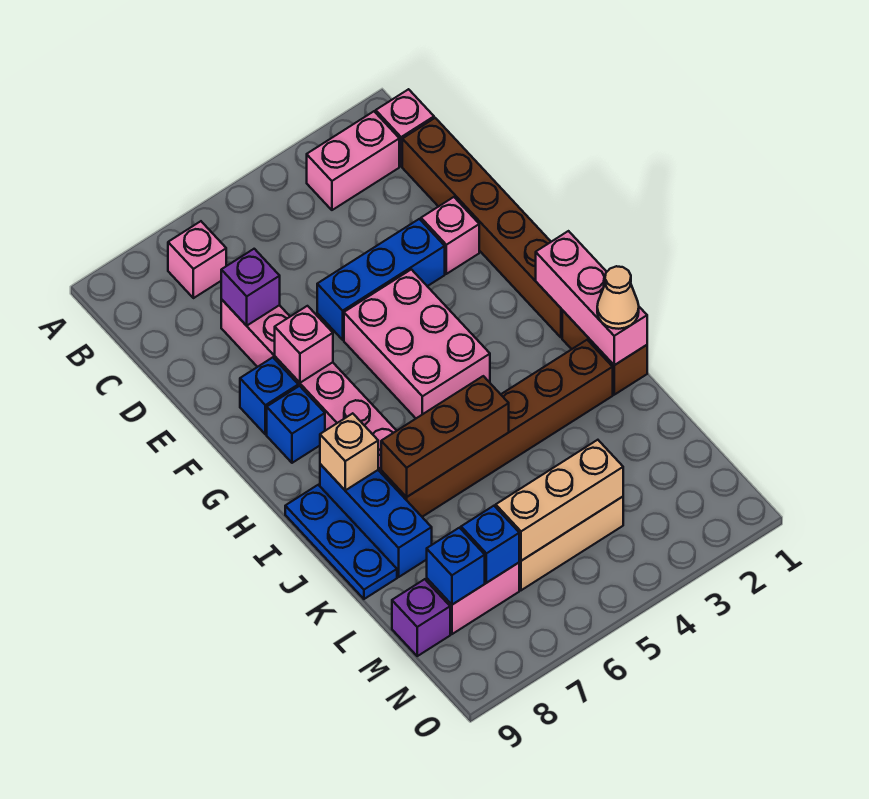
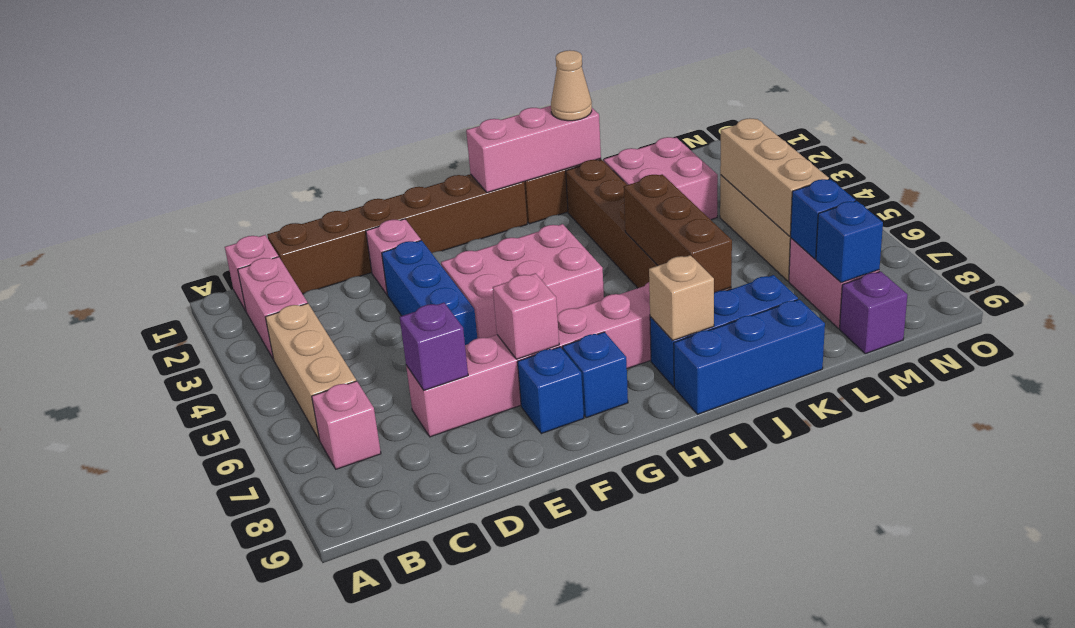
none -> tan brick B4:B6 level 1
blue plate I9:K9 level 1 -> blue brick I9:K9 level 1
none -> pink brick K2:L3 level 1

